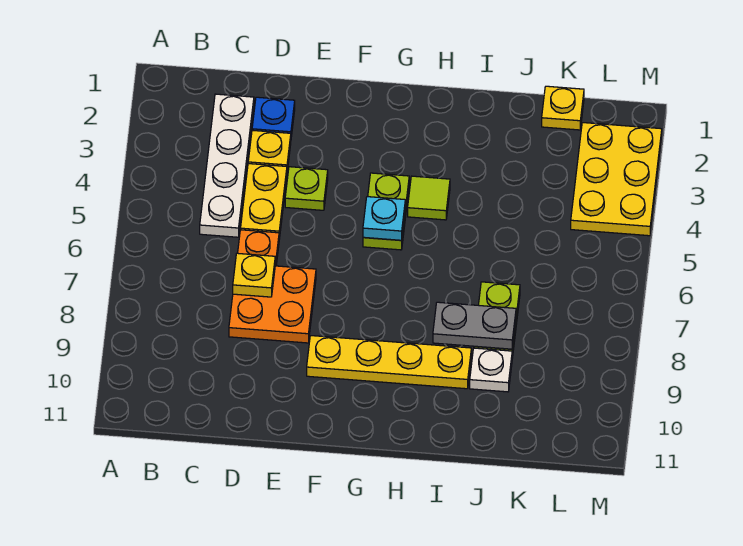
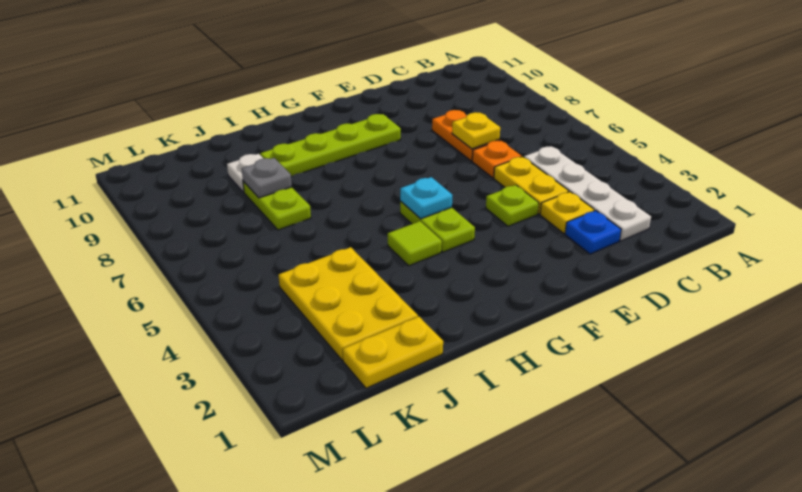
orange plate D7:E8 level 1 -> orange plate D7:D8 level 1
yellow plate F9:I9 level 1 -> lime plate F9:I9 level 1
grey plate I8:J8 level 2 -> grey plate J8 level 2
yellow plate K1 level 1 -> yellow plate J1:K1 level 1
yellow plate L2:M4 level 1 -> yellow plate J2:K4 level 1

